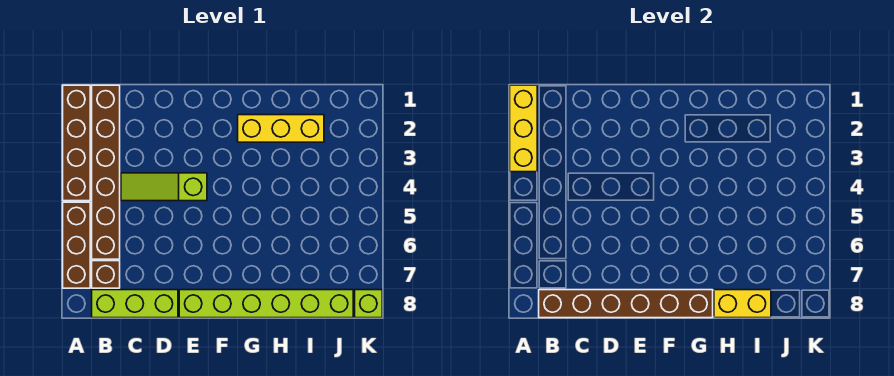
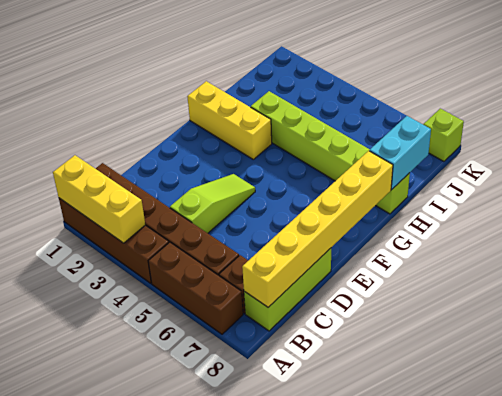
brown brick B8:G8 level 2 -> yellow brick B8:G8 level 2
lime slope C4:E4 level 1 top E -> lime slope C4:E4 level 1 top C
lime brick E8:J8 level 1 -> lime brick H3:H8 level 1
yellow brick G2:I2 level 1 -> yellow brick G1:G3 level 1
yellow brick H8:I8 level 2 -> cyan brick H8:I8 level 2

